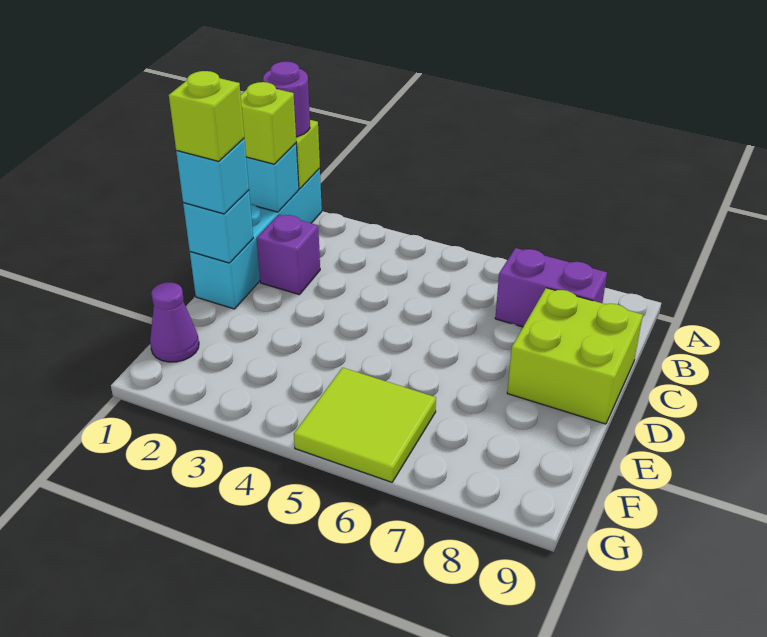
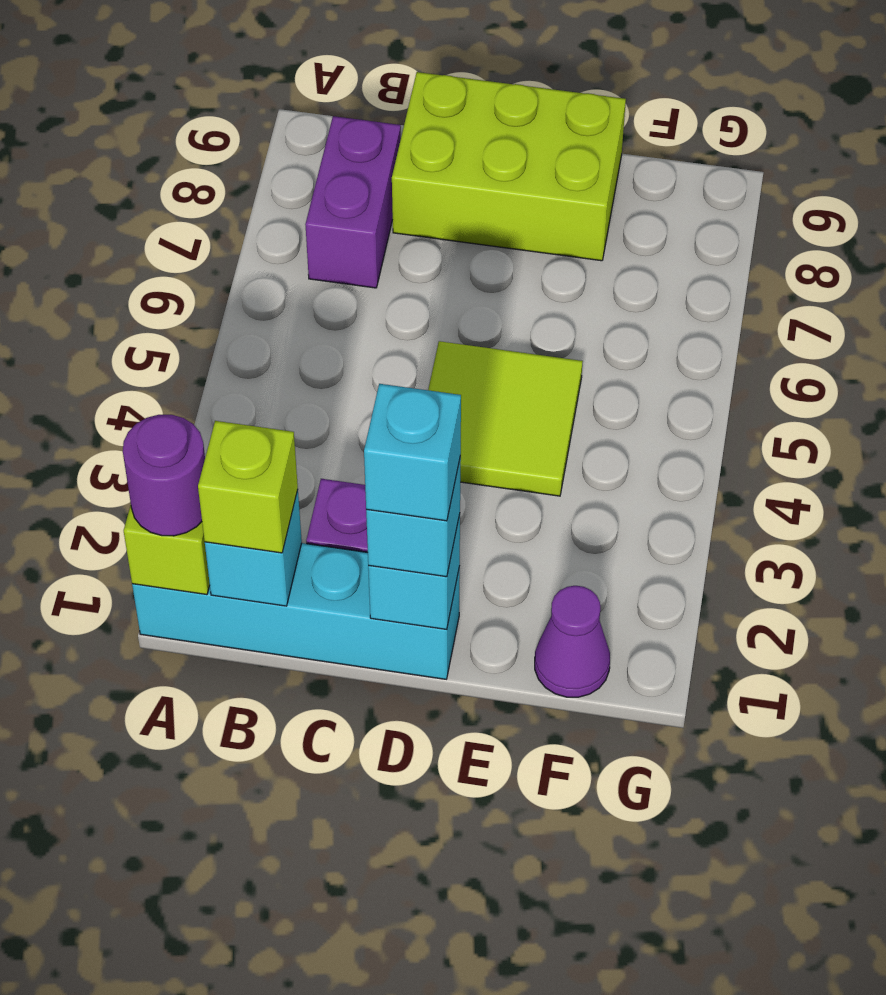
lime brick C8:D9 level 1 -> lime brick C8:E9 level 1
lime brick D1 level 4 -> cyan brick D1 level 4
lime tile F5:G6 level 1 -> lime tile D4:E5 level 1

